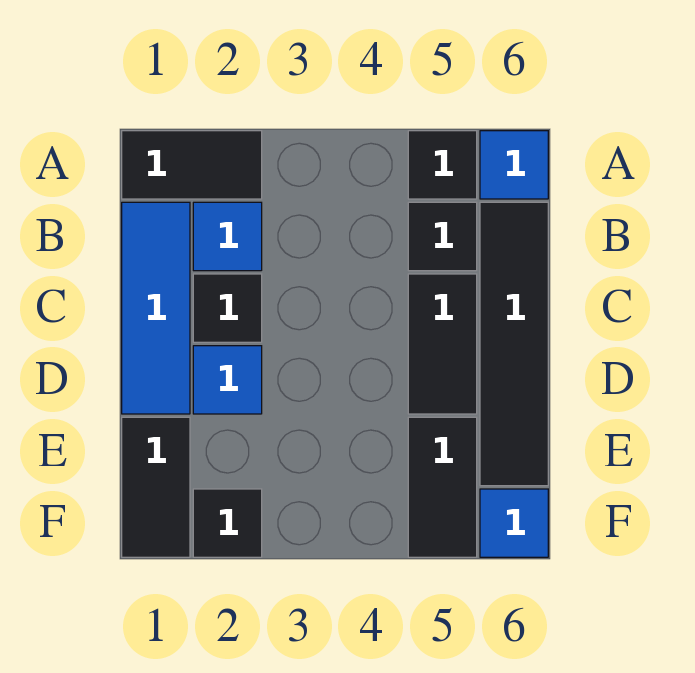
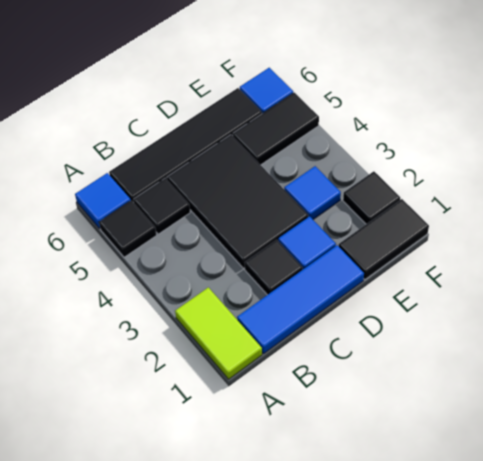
black tile A1:A2 level 1 -> lime tile A1:A2 level 1
blue tile B2 level 1 -> blue tile E3 level 1
black tile C5:D5 level 1 -> black tile C3:D5 level 1

